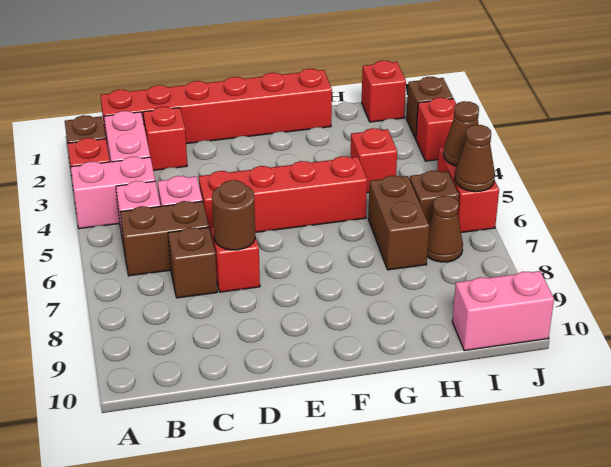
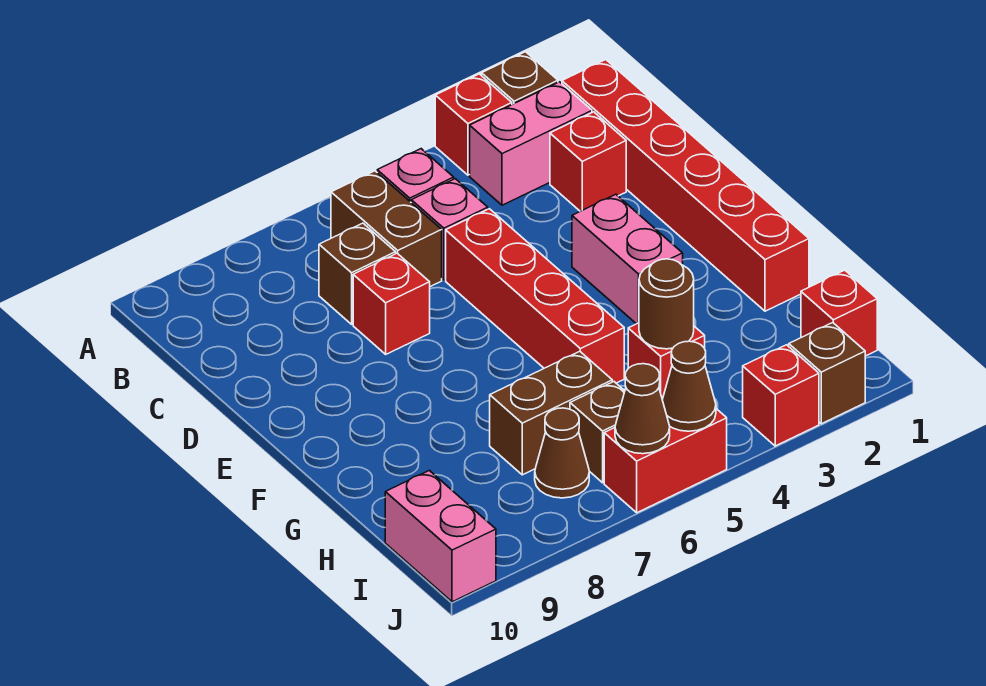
pink brick A4:B4 level 1 -> pink brick E3:F3 level 1
brown round brick D7 level 2 -> brown round brick H4 level 2

